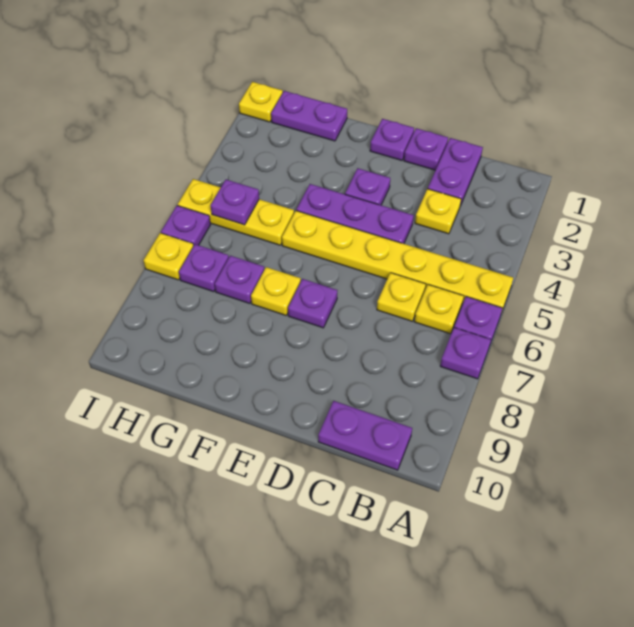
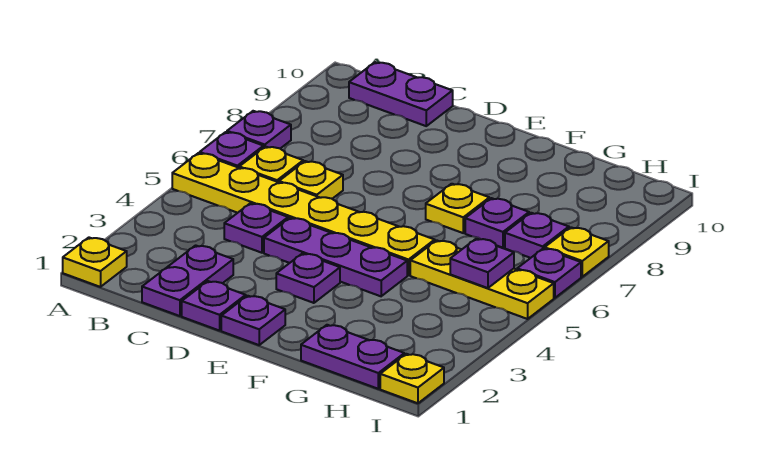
yellow plate C3 level 1 -> yellow plate A1 level 1
purple plate E7 level 1 -> purple plate C4 level 1

